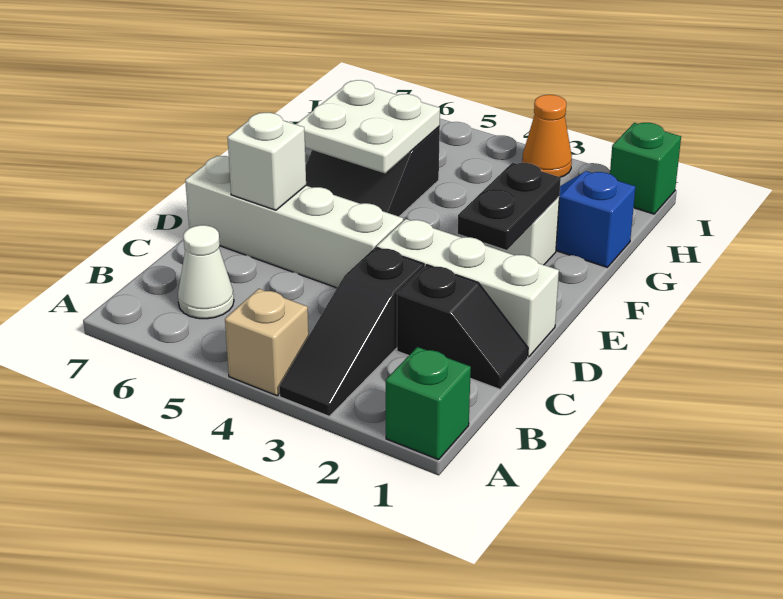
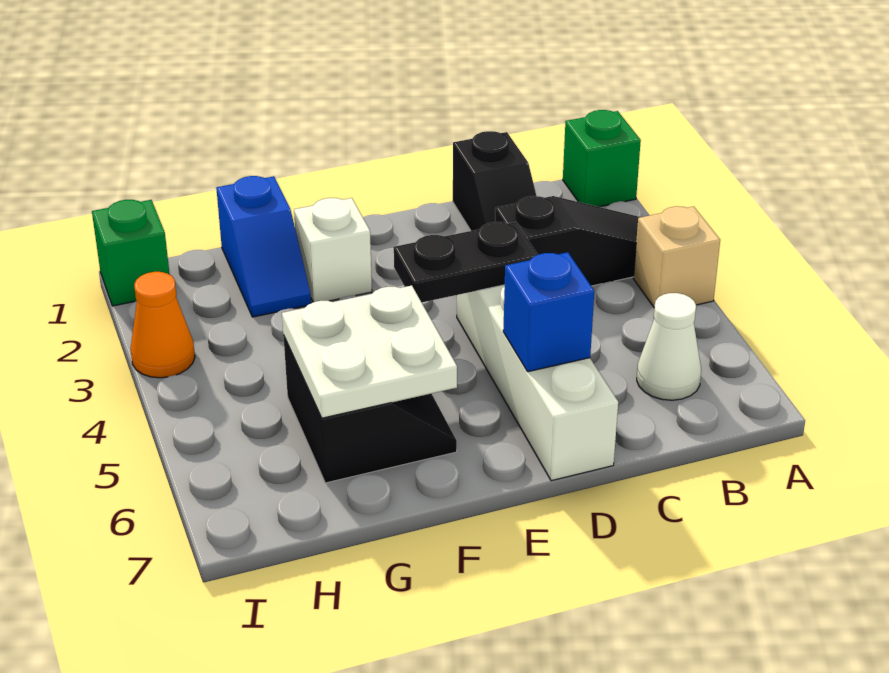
black slope C1:C2 level 1 top 2 -> black slope C1:C2 level 1 top 1
white brick D1:D3 level 1 -> none
white brick D6 level 2 -> blue brick D6 level 2
black plate E2:F2 level 2 -> black plate D4:E4 level 2

